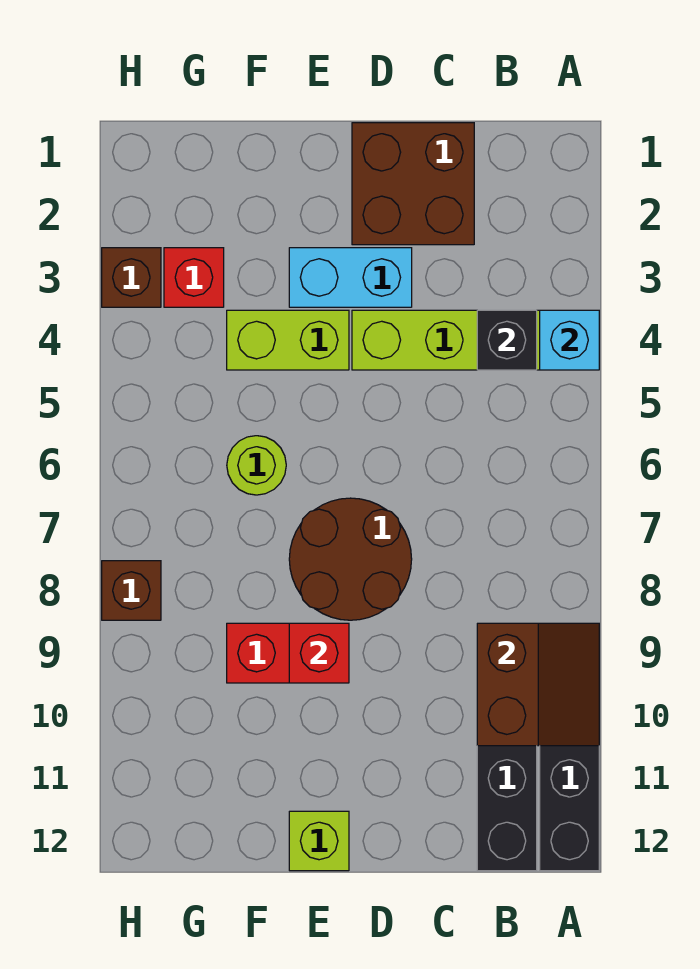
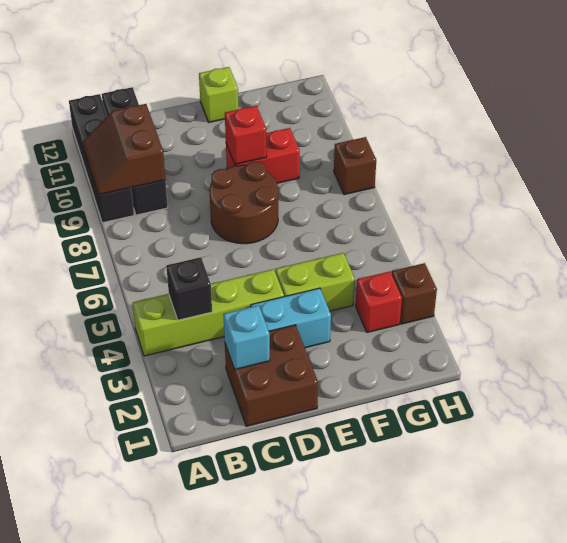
cyan brick A4 level 2 -> cyan brick C2 level 2
lime round brick F6 level 1 -> none

